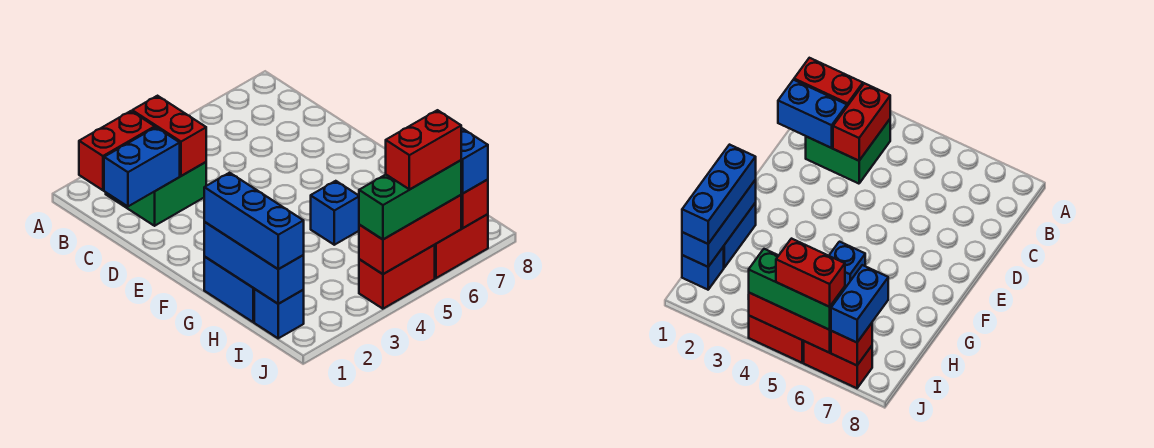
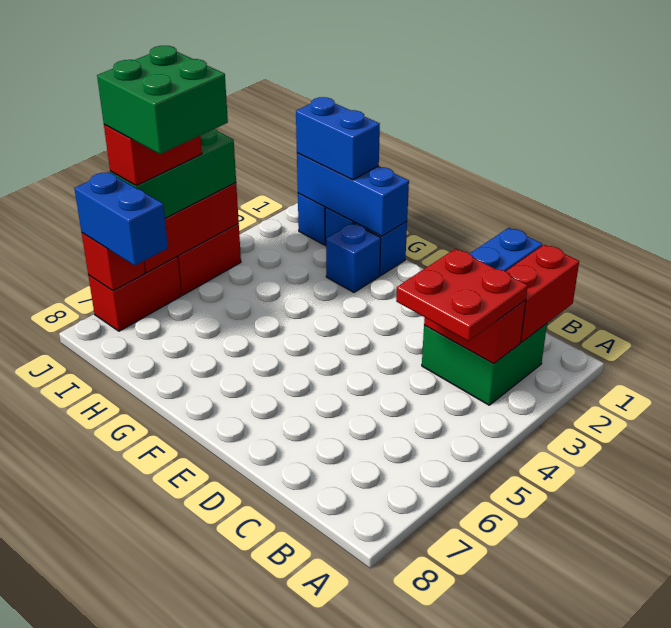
none -> red plate B3:C4 level 3
blue brick G1:I1 level 3 -> blue brick H1:I1 level 3
blue brick G5 level 1 -> blue brick G2 level 1
none -> green brick I5:J6 level 5

